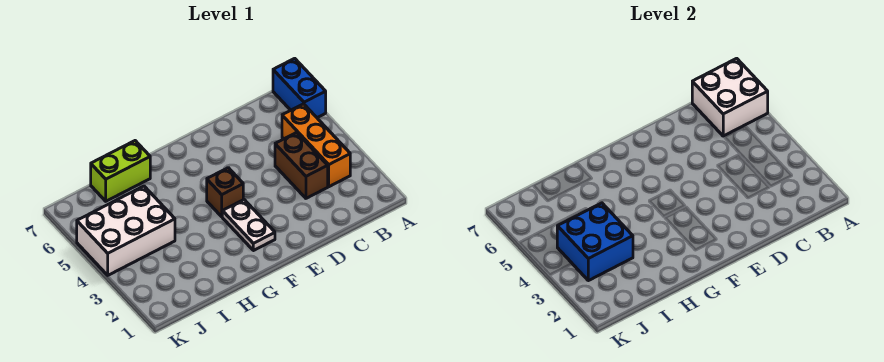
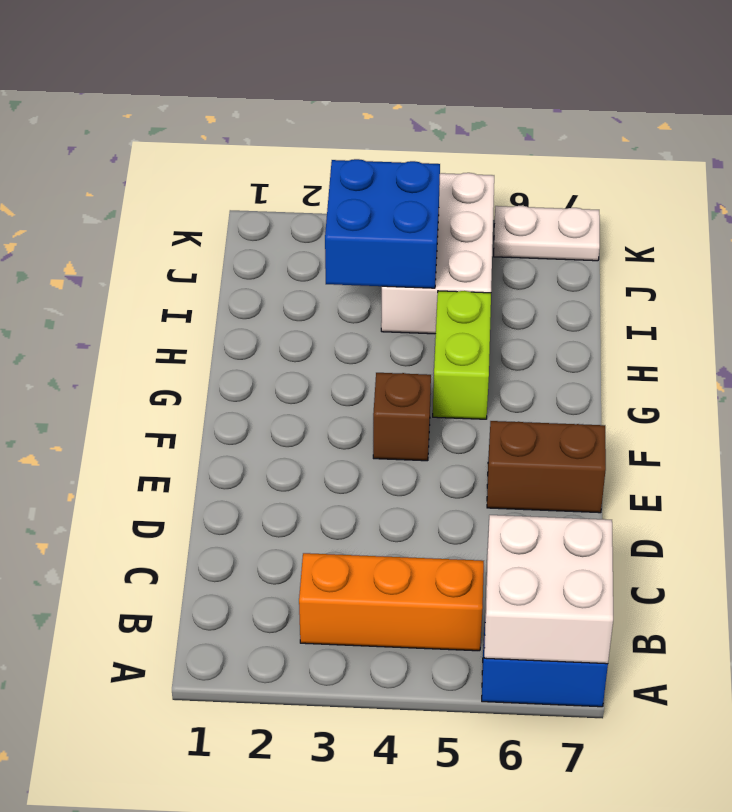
brown brick C3:C4 level 1 -> brown brick E6:E7 level 1
white plate F2:F3 level 1 -> white plate K6:K7 level 1
lime brick H7:I7 level 1 -> lime brick G5:H5 level 1

